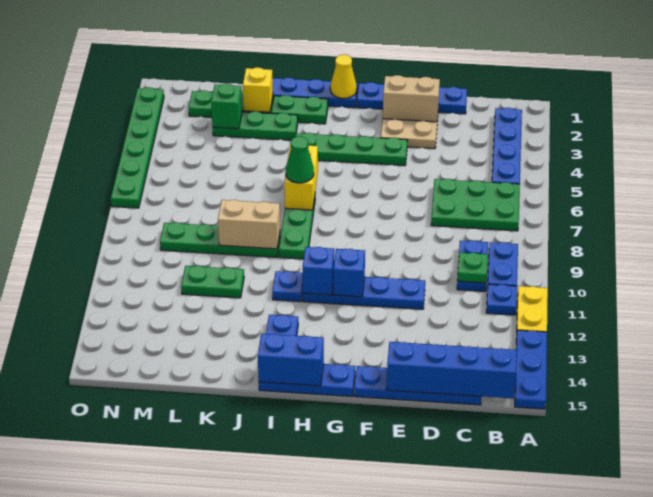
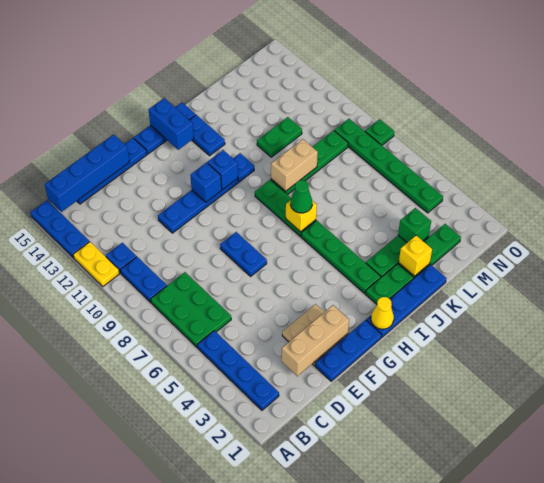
green plate B6:D7 level 1 -> green plate B6:C8 level 1
blue plate C9:C10 level 1 -> blue plate F7:F8 level 1
green plate C10 level 2 -> green plate O8 level 1
blue plate D1:G1 level 1 -> blue plate E1:G1 level 1
tan brick E2:F2 level 2 -> tan brick D2:F2 level 2
green plate F4:I4 level 1 -> green plate I3:I6 level 1
blue brick H15:I15 level 2 -> blue brick H14:H15 level 2
yellow brick I6:I7 level 2 -> yellow brick I7 level 2
green plate O2:O7 level 1 -> green plate N4:N9 level 1

